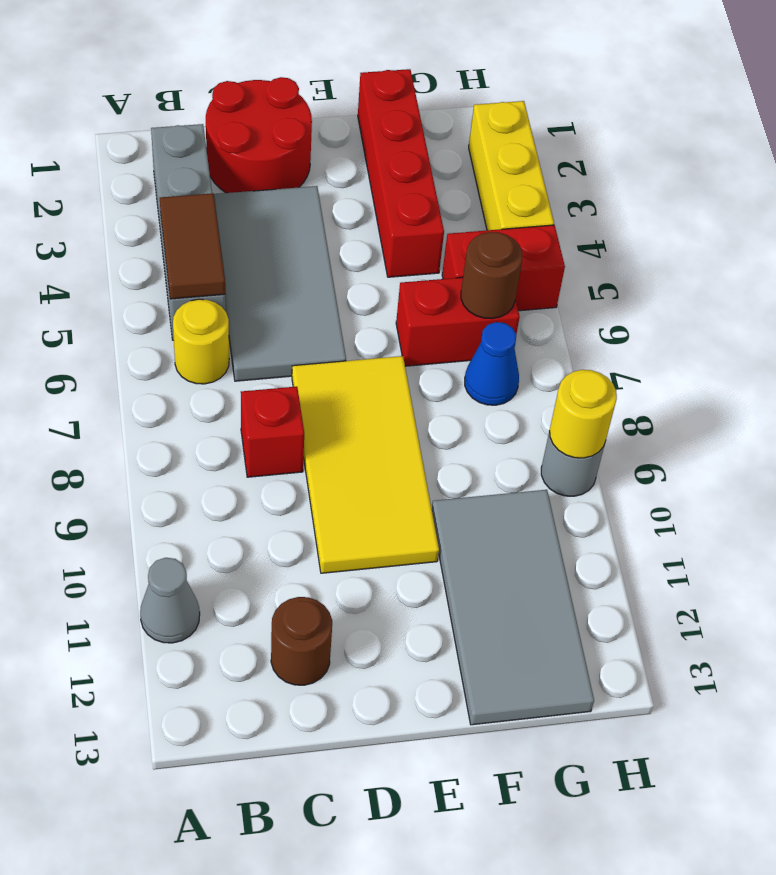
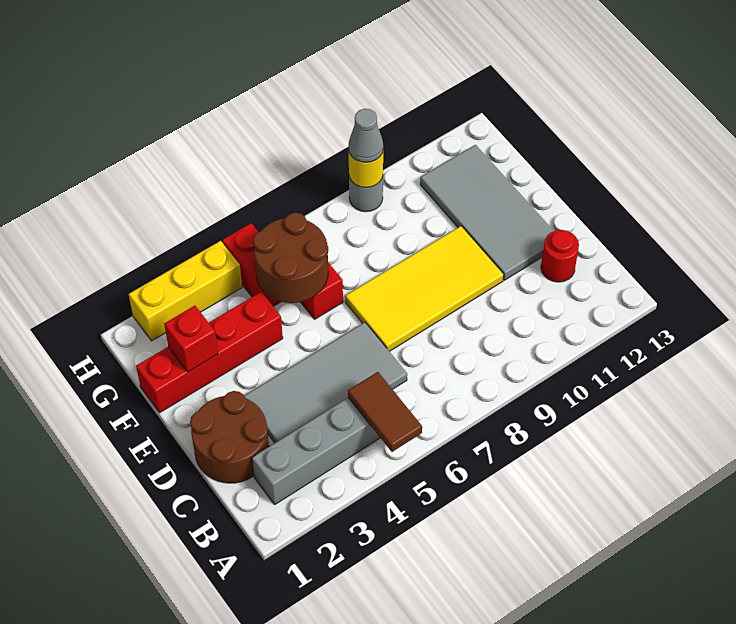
grey cone A11 level 1 -> grey cone H9 level 3
brown tile B4:B5 level 2 -> brown tile A5:B5 level 2
yellow round brick B6 level 1 -> none
red round brick C1:D2 level 1 -> brown round brick C1:D2 level 1
red brick C8 level 1 -> red brick F2 level 2
brown round brick C12 level 1 -> red round brick C12 level 1
grey tile F10:G13 level 1 -> grey tile D11:G12 level 1
brown round brick G6 level 2 -> brown round brick F5:G6 level 2
blue cone G7 level 1 -> none

